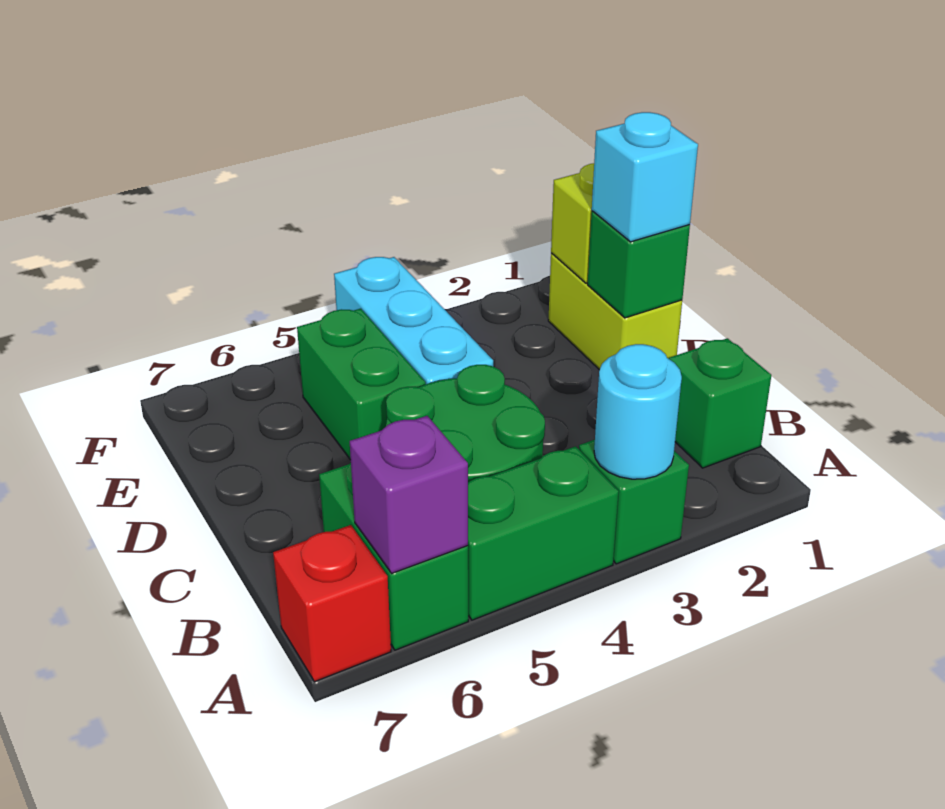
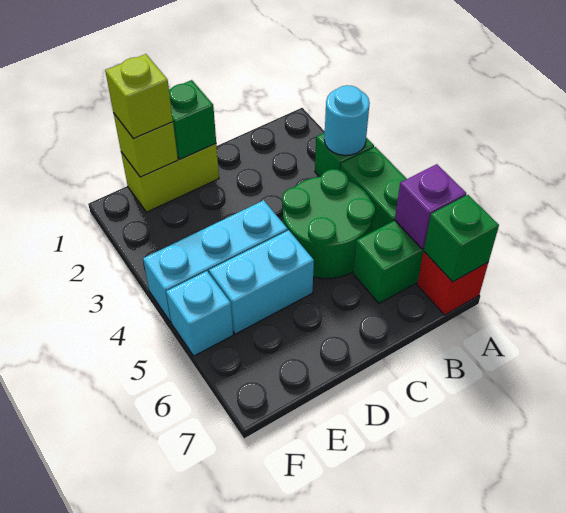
green brick B1 level 1 -> green brick A7 level 2
cyan brick D1 level 3 -> cyan brick F5 level 1
green brick D5:E5 level 1 -> cyan brick D5:E5 level 1
none -> lime brick E1 level 3

